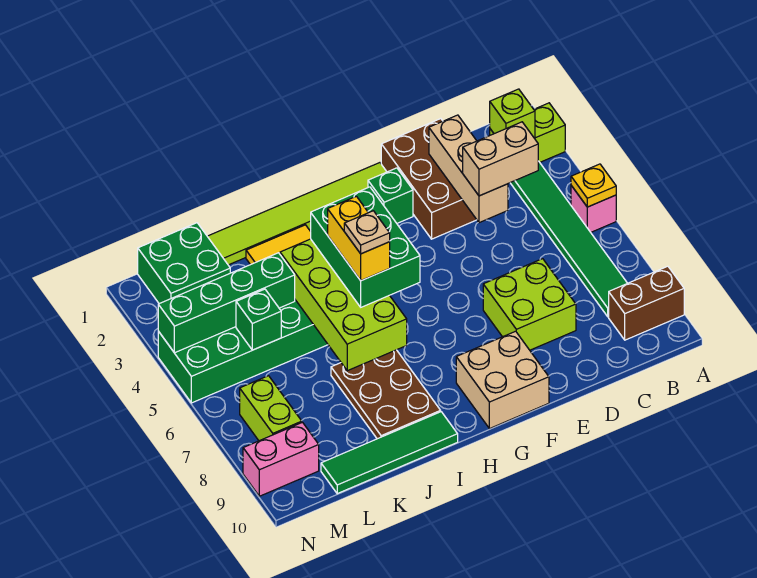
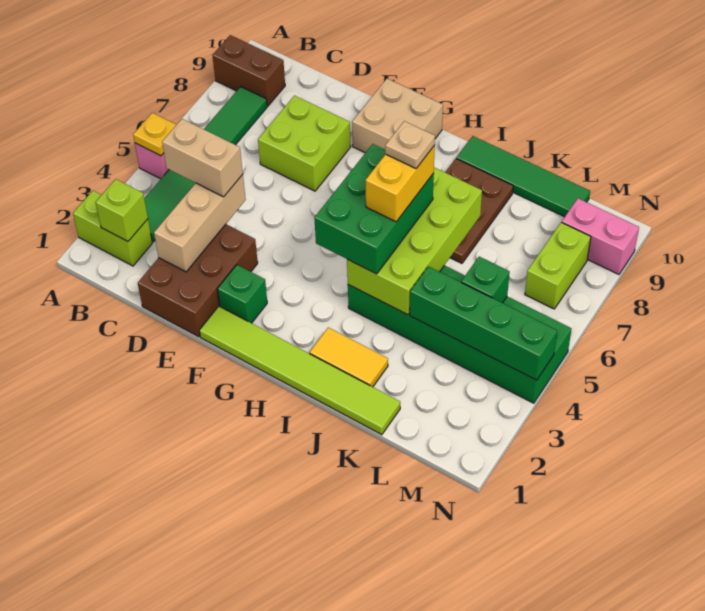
green brick L1:M2 level 1 -> none

